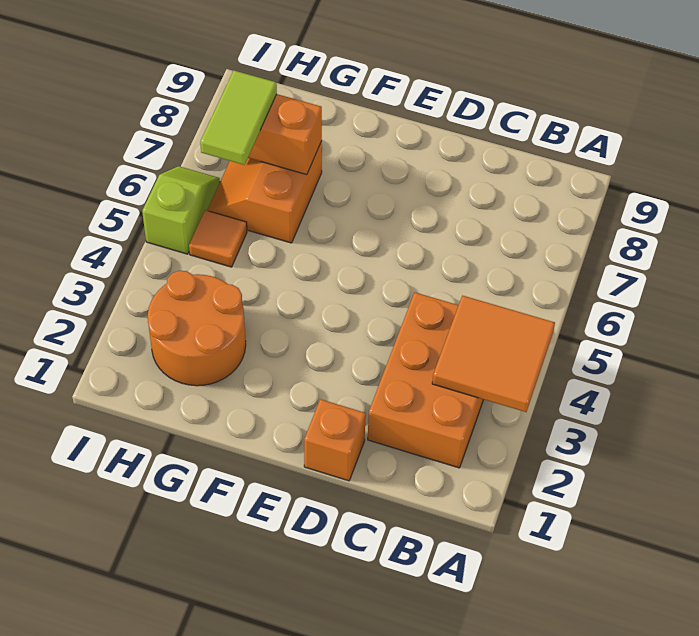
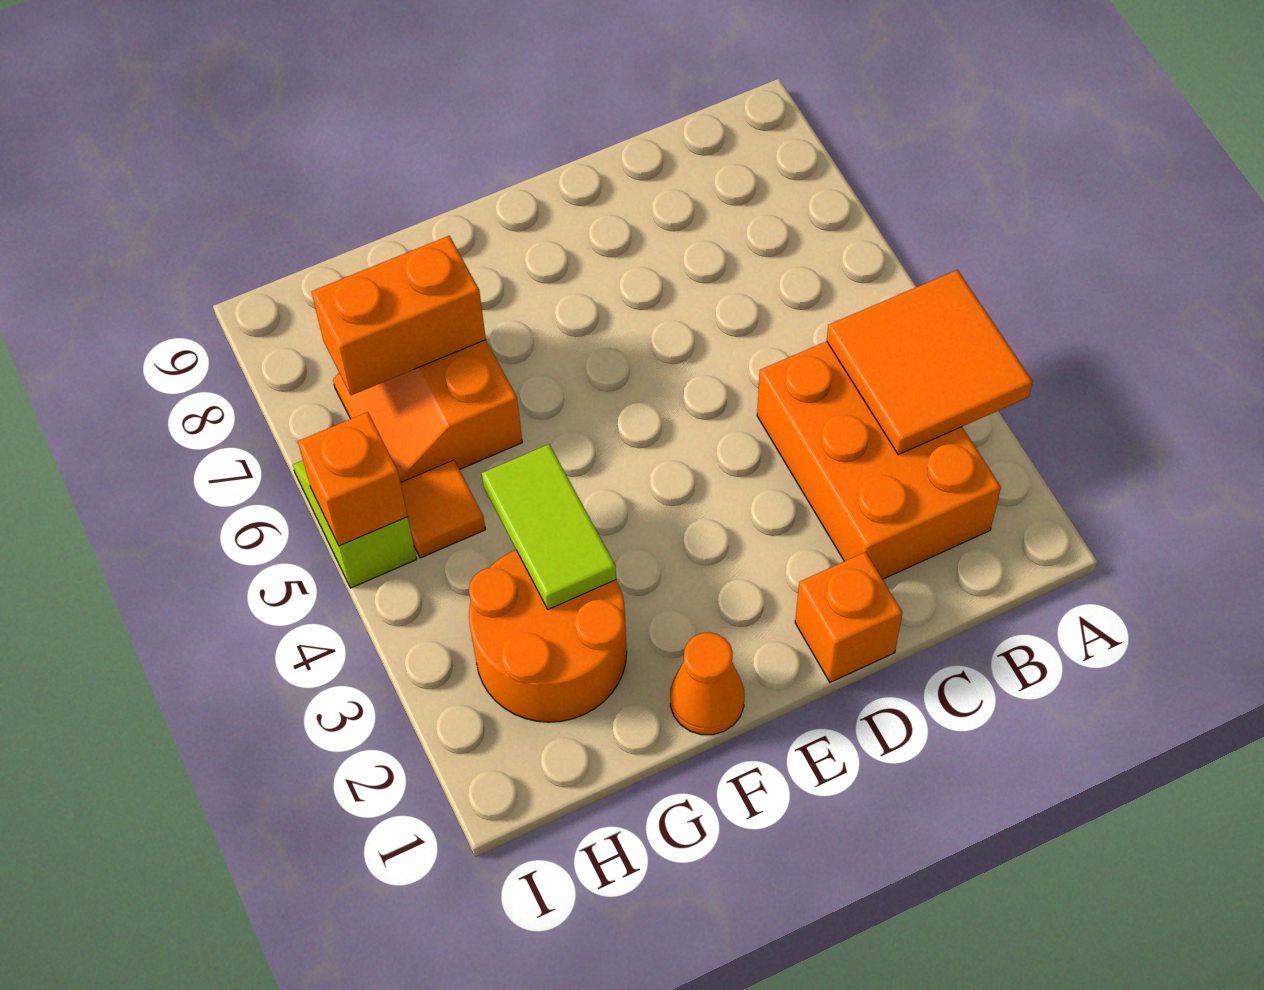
none -> orange cone F1 level 1
lime tile H6:H7 level 3 -> lime tile G3:G4 level 2
none -> orange brick I5 level 2

